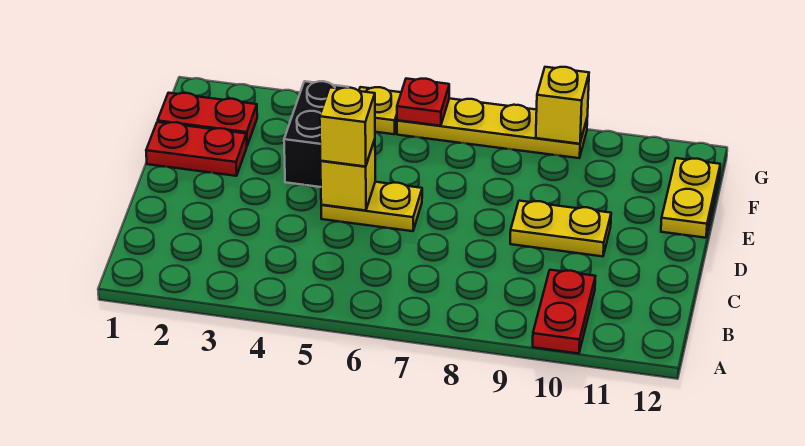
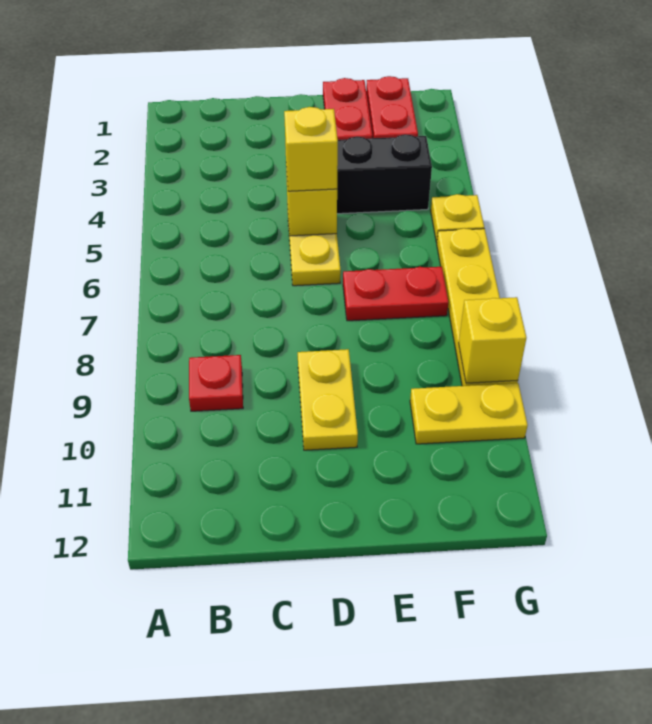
red plate A10:B10 level 1 -> red plate E7:F7 level 1
yellow plate E12:F12 level 1 -> yellow plate F10:G10 level 1
red plate G6 level 2 -> red plate B9 level 1

